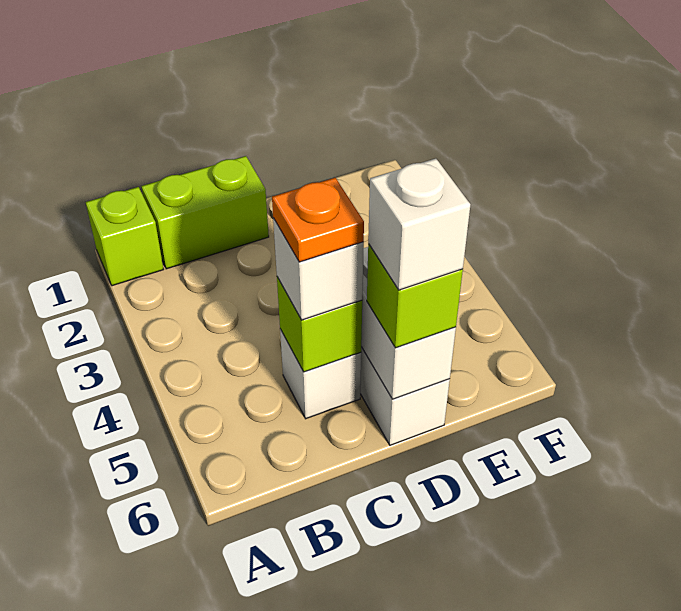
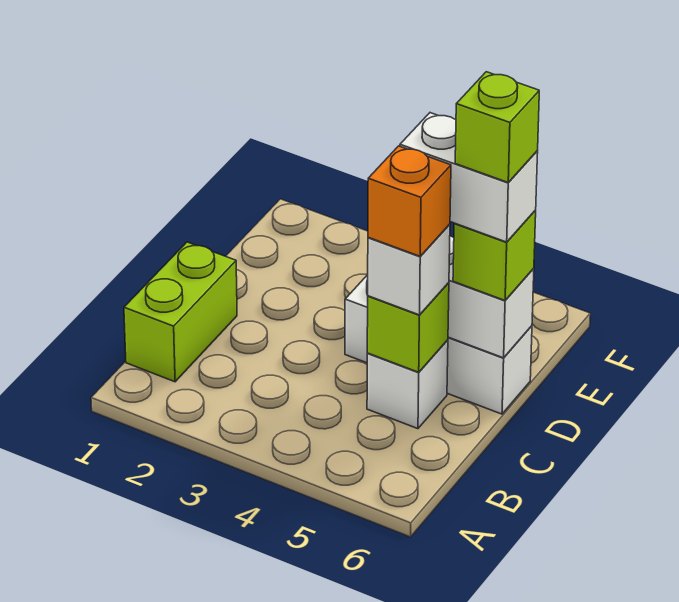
lime brick A1 level 1 -> lime brick D6 level 5
orange plate C5 level 4 -> orange brick C5 level 4
white brick D6 level 4 -> white brick D5:D6 level 4

